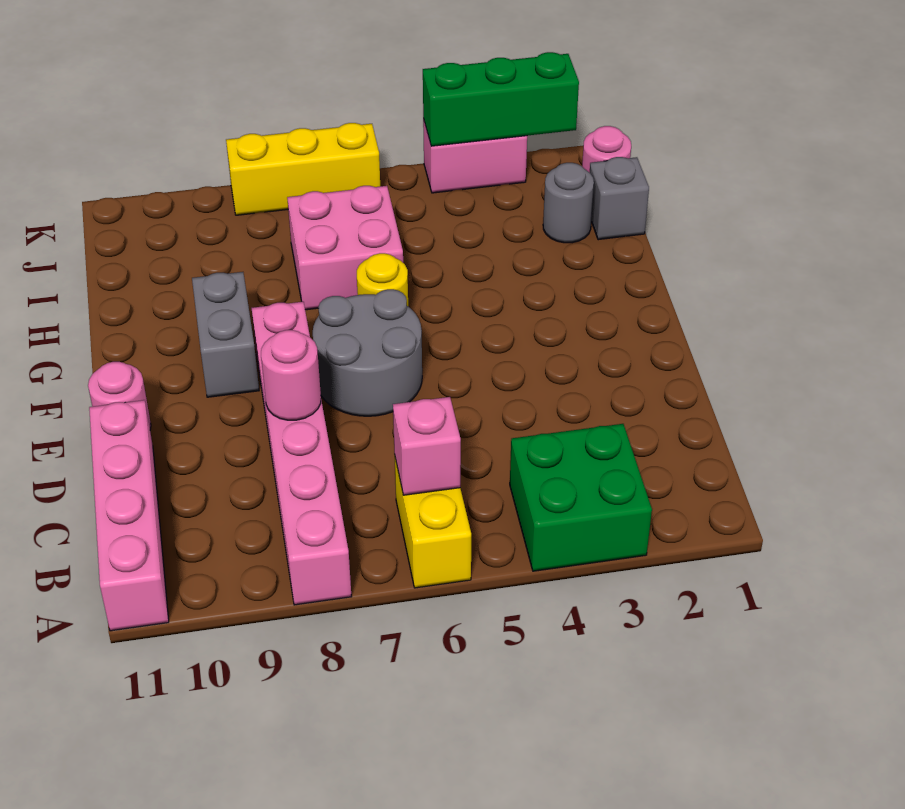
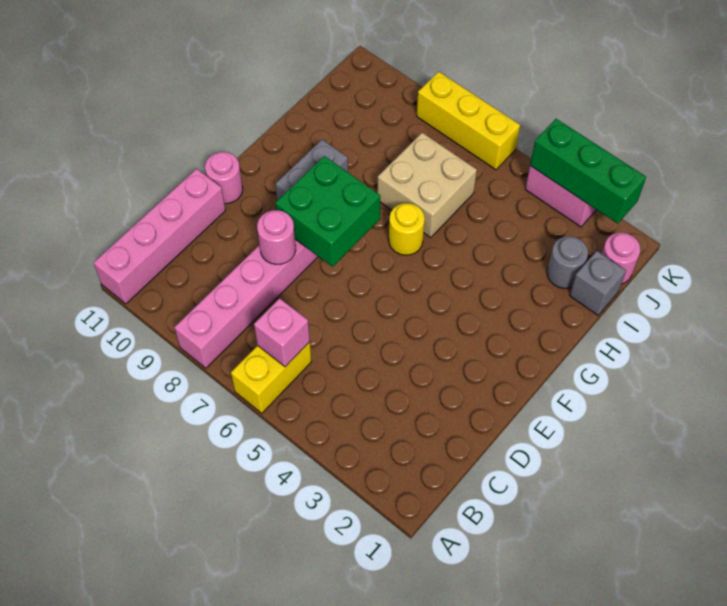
green brick A3:B4 level 1 -> green brick E7:F8 level 2
grey round brick E6:F7 level 1 -> none
pink brick H6:I7 level 1 -> tan brick H6:I7 level 1

